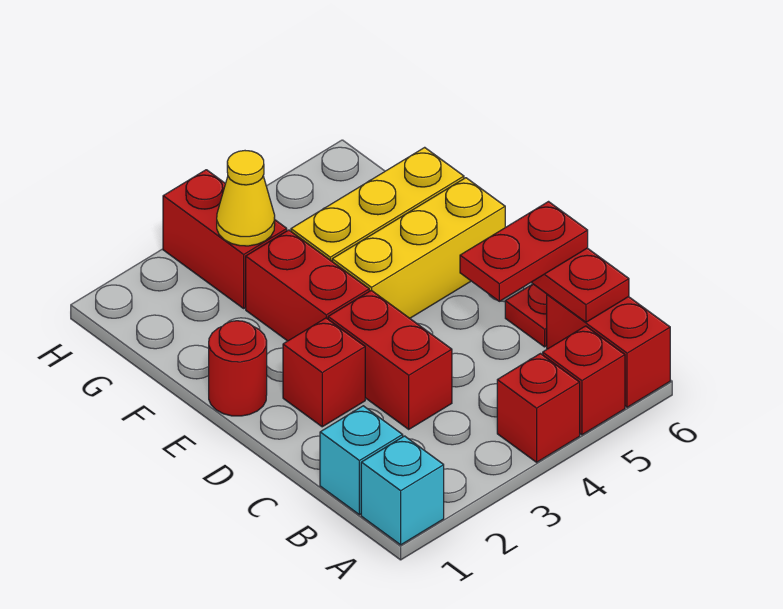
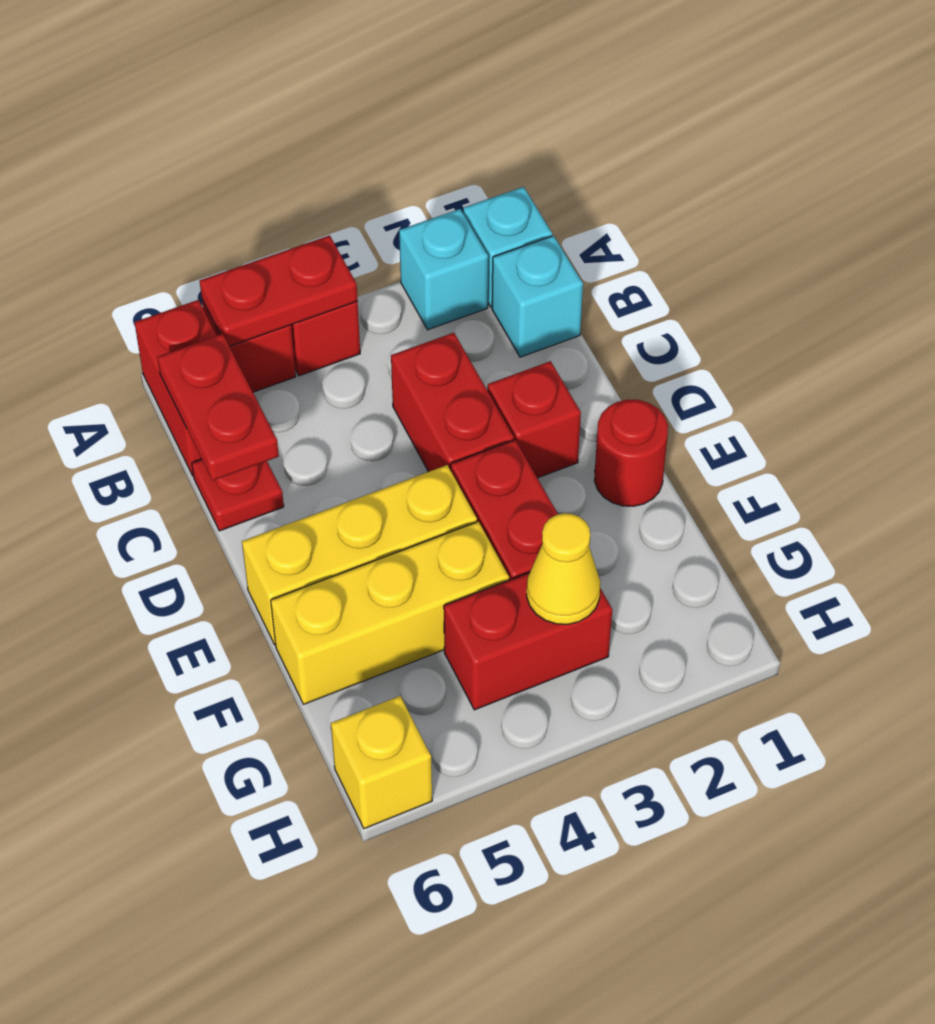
none -> cyan brick A2 level 1
red plate C5:C6 level 3 -> red plate A4:A5 level 2
red brick G3:H3 level 1 -> red brick G3:G4 level 1
none -> yellow brick H6 level 1

